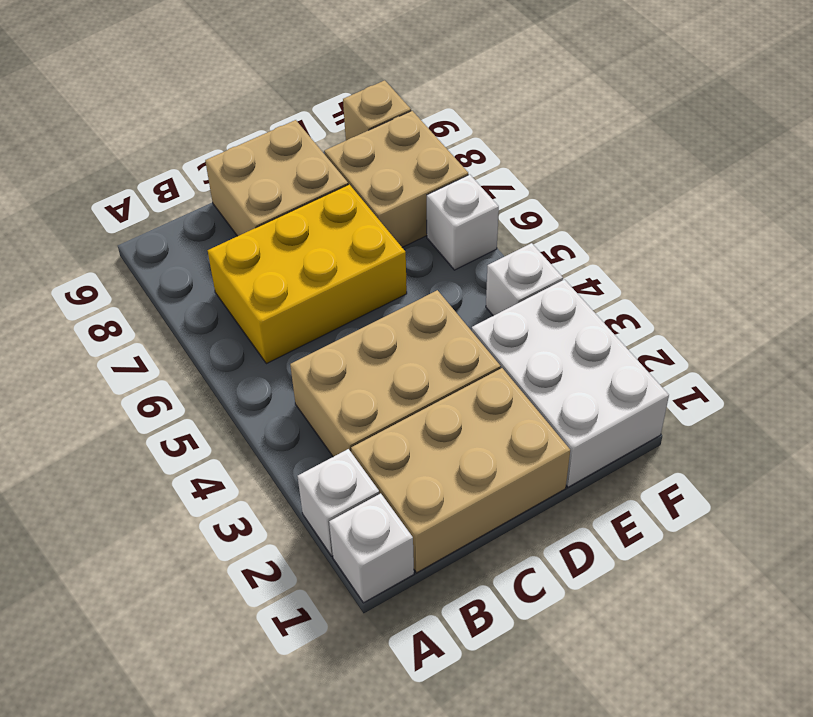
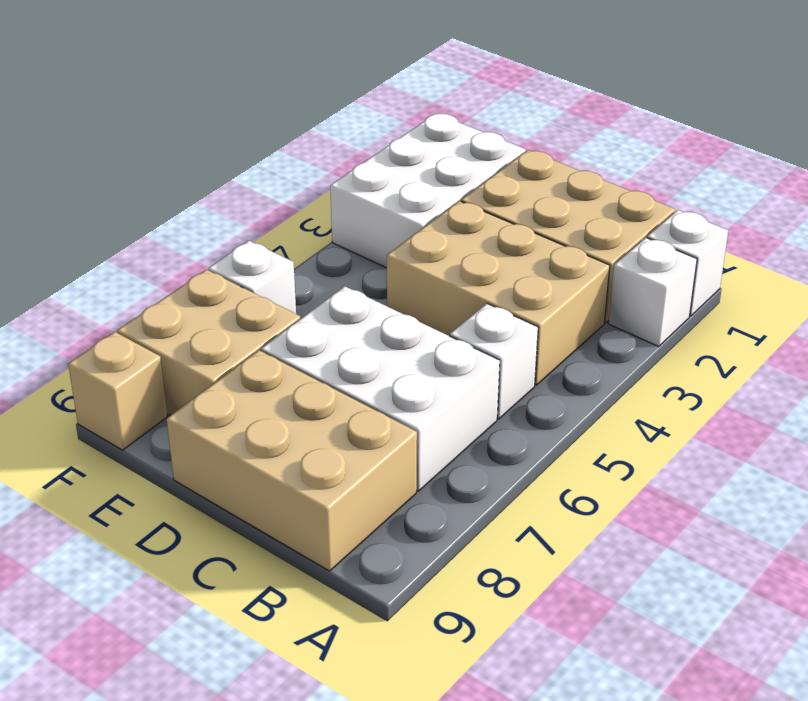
yellow brick B6:D7 level 1 -> white brick B6:D7 level 1
tan brick C8:D9 level 1 -> tan brick B8:D9 level 1
white brick F4 level 1 -> white brick B5 level 1

